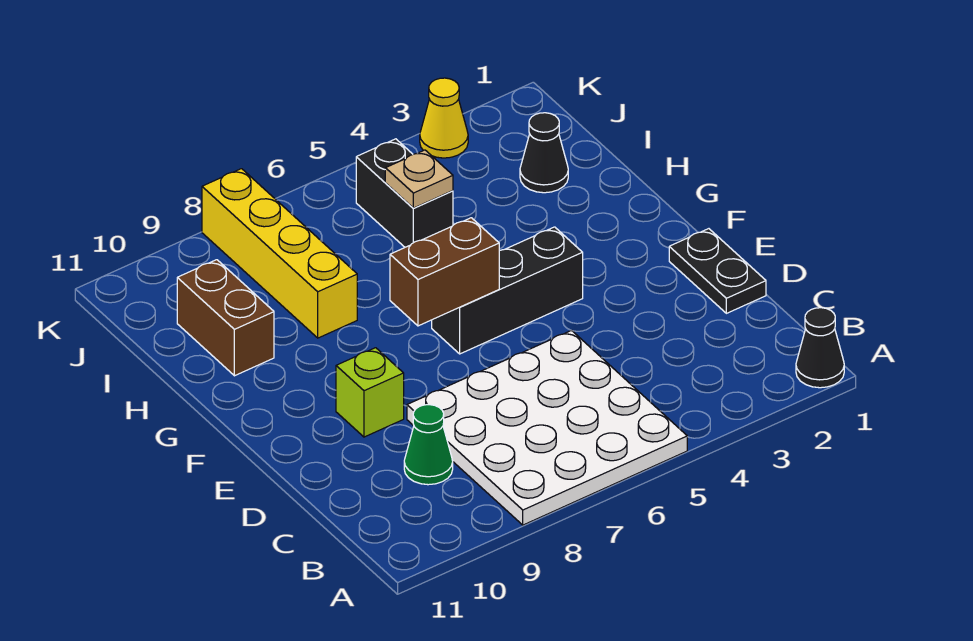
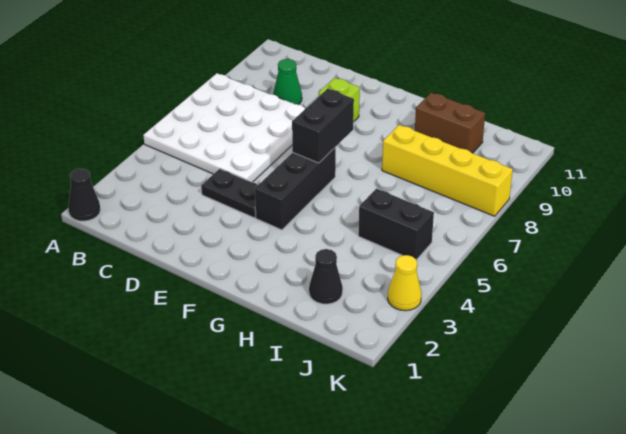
black plate D1:E1 level 1 -> black plate D4:E4 level 1
brown brick F6:F7 level 2 -> black brick F6:F7 level 2
tan plate I5 level 2 -> none

